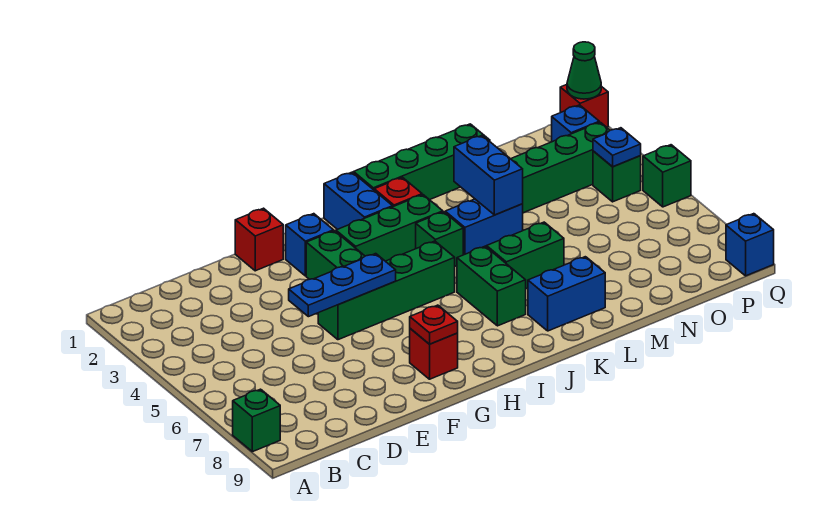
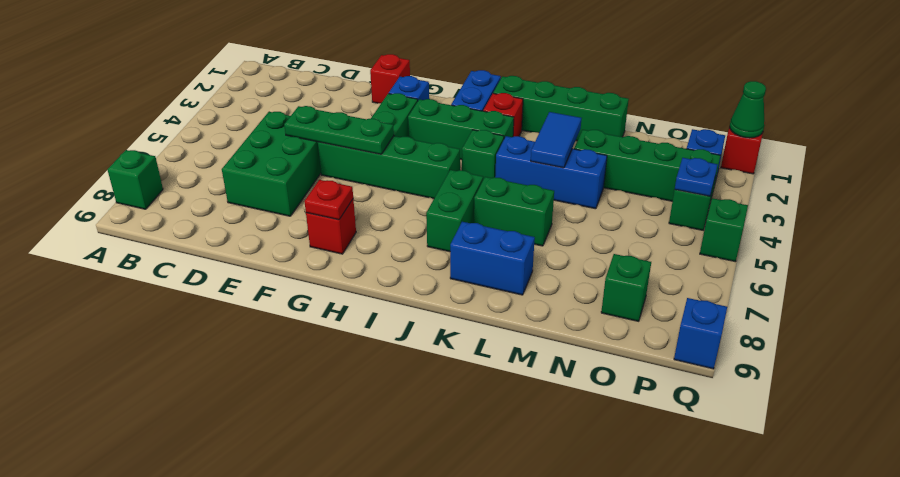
none -> green brick D5:E7 level 1
blue plate E5:G5 level 2 -> green plate E5:G5 level 2
blue brick K4:L4 level 1 -> blue brick K4:M4 level 1
blue brick L3:L4 level 2 -> blue tile L3:L4 level 2
none -> green brick O8 level 1

